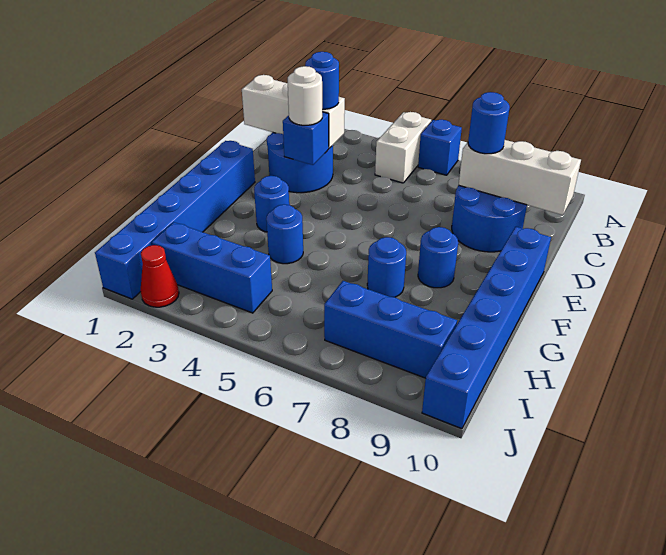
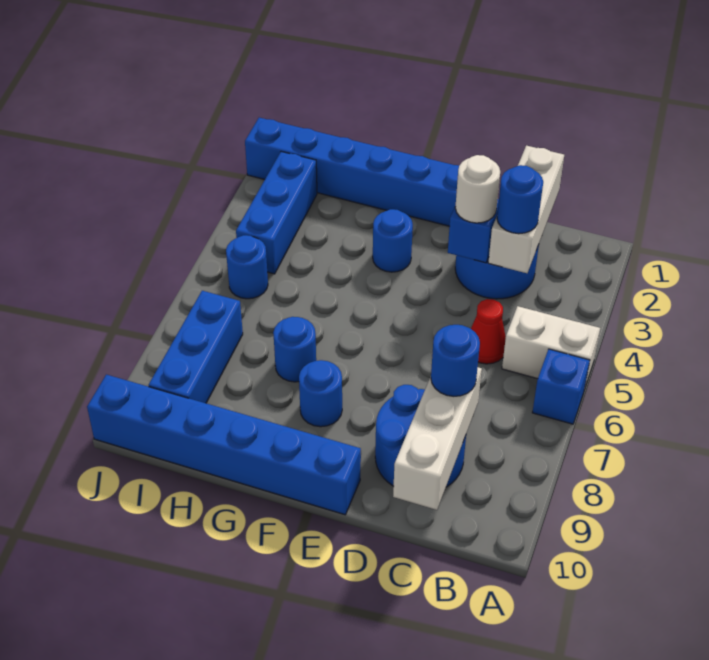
blue round brick G4 level 1 -> blue round brick I5 level 1
red cone J2 level 1 -> red cone C5 level 1

